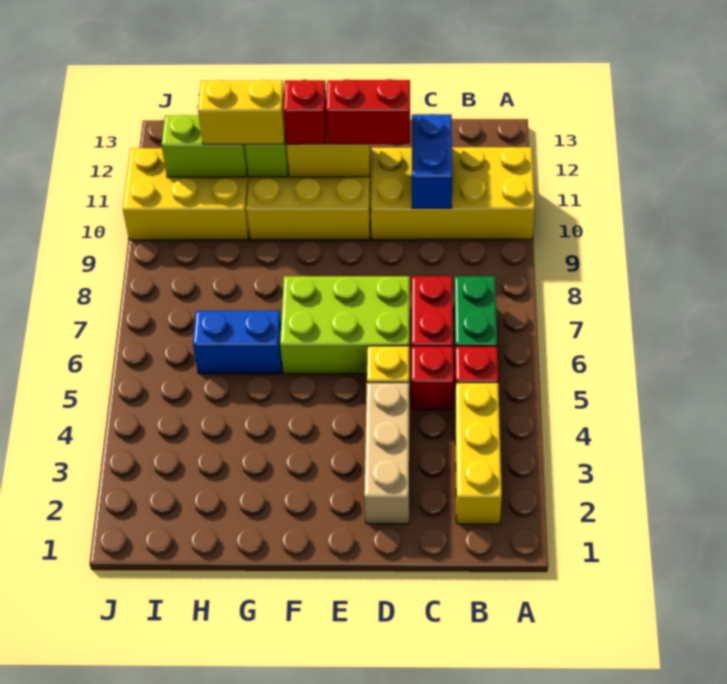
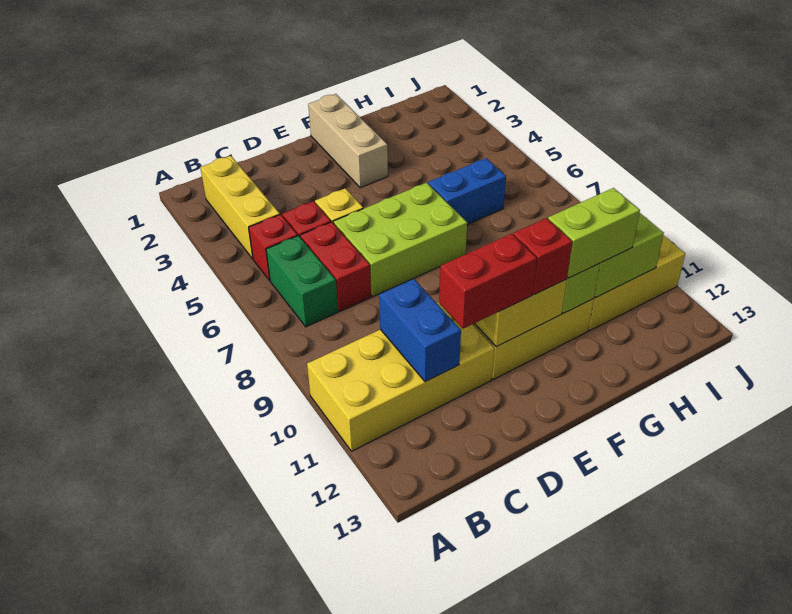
tan brick D2:D4 level 1 -> tan brick F1:F3 level 1
yellow brick G11:H11 level 3 -> lime brick G11:H11 level 3

